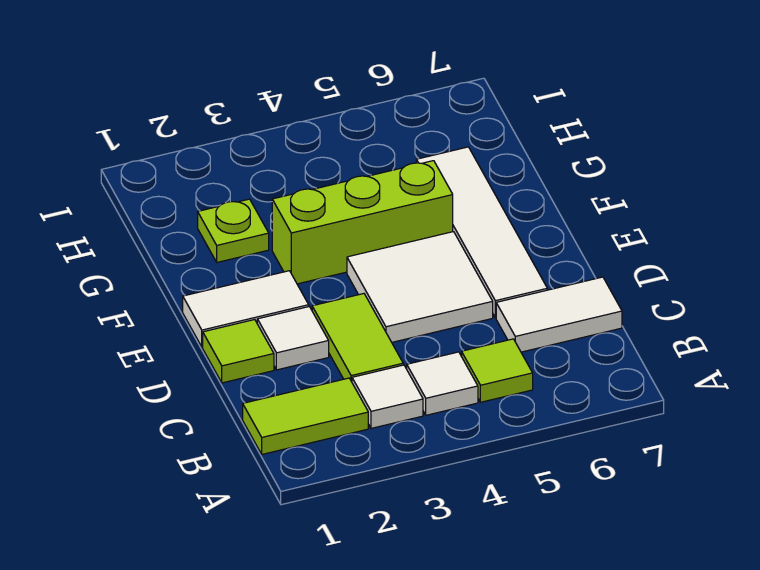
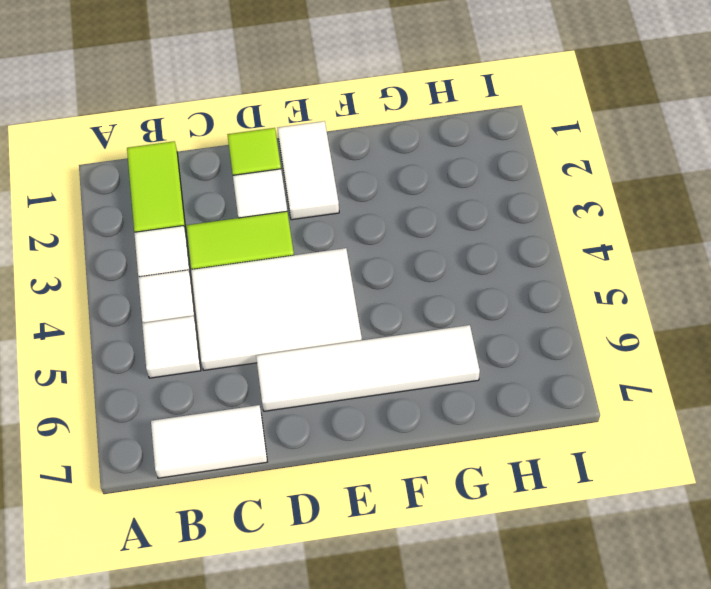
lime tile B5 level 1 -> white tile B5 level 1
white tile C6:C7 level 1 -> white tile B7:C7 level 1
white tile D4:E5 level 1 -> white tile C4:E5 level 1
lime brick F3:F5 level 1 -> none
lime plate G2 level 1 -> none

